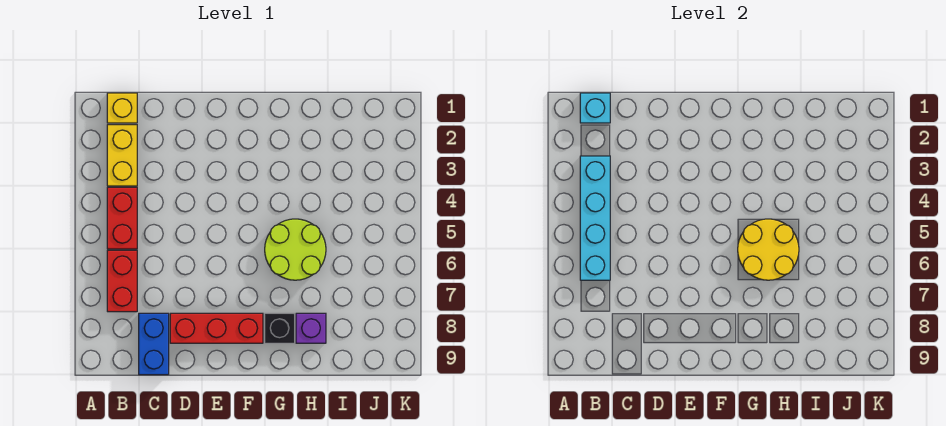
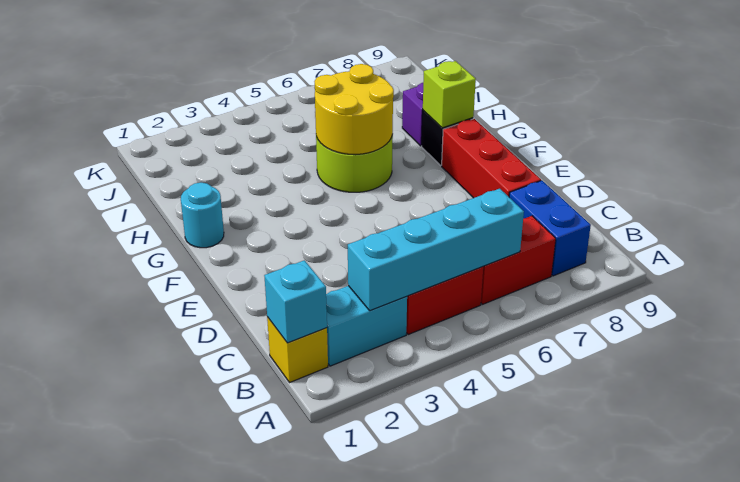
yellow brick B2:B3 level 1 -> cyan brick B2:B3 level 1
blue brick C8:C9 level 1 -> blue brick B8:C8 level 1
none -> cyan round brick G1 level 1
none -> lime brick G8 level 2

